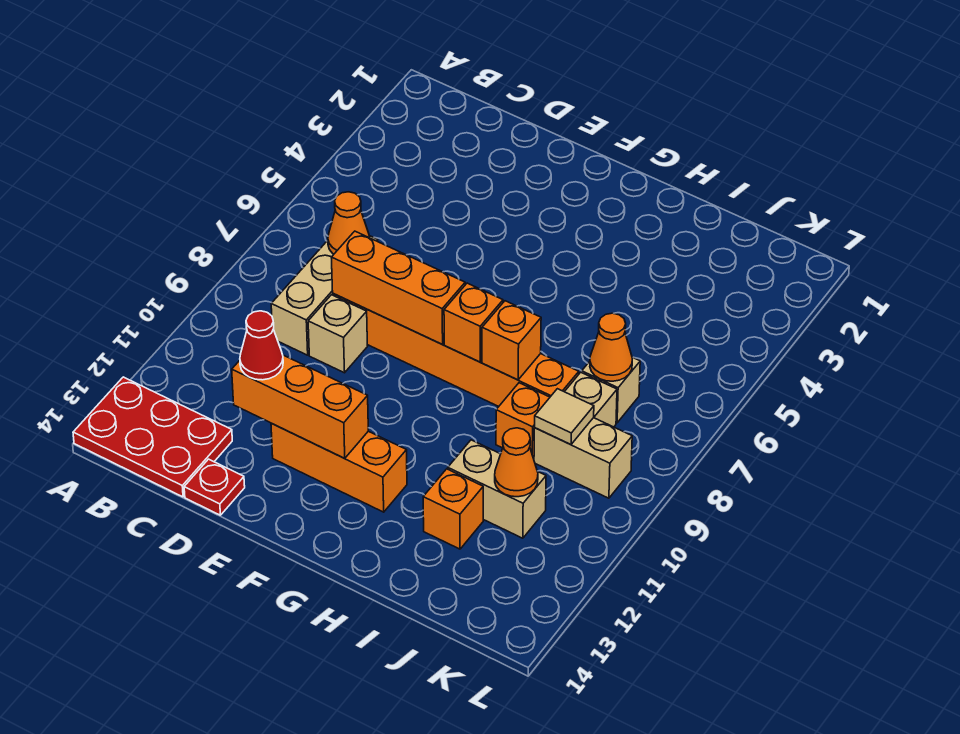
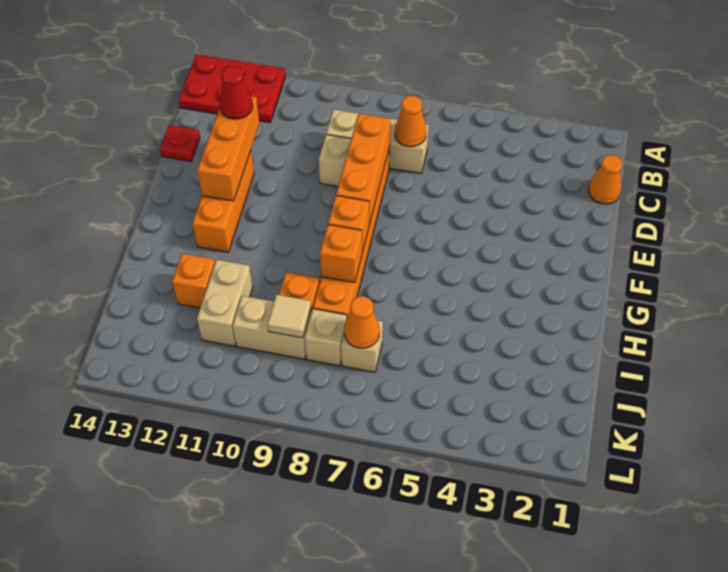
red plate A13:C14 level 1 -> red plate A12:B14 level 1
tan brick J9:K9 level 1 -> tan brick J9:J10 level 1
orange cone J11 level 2 -> orange cone C1 level 1

